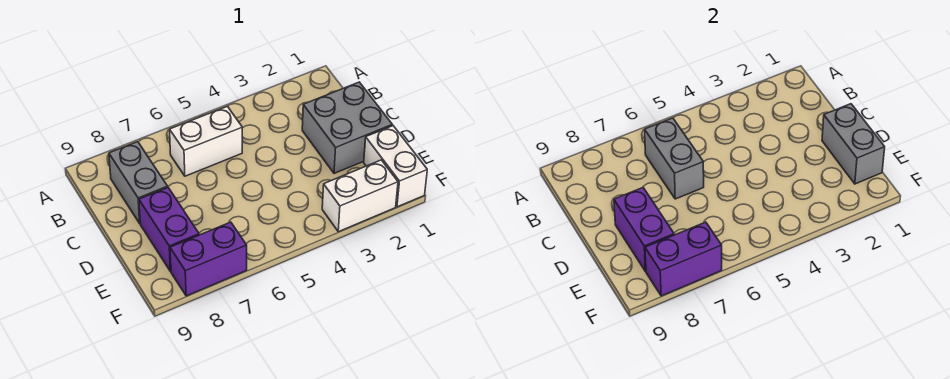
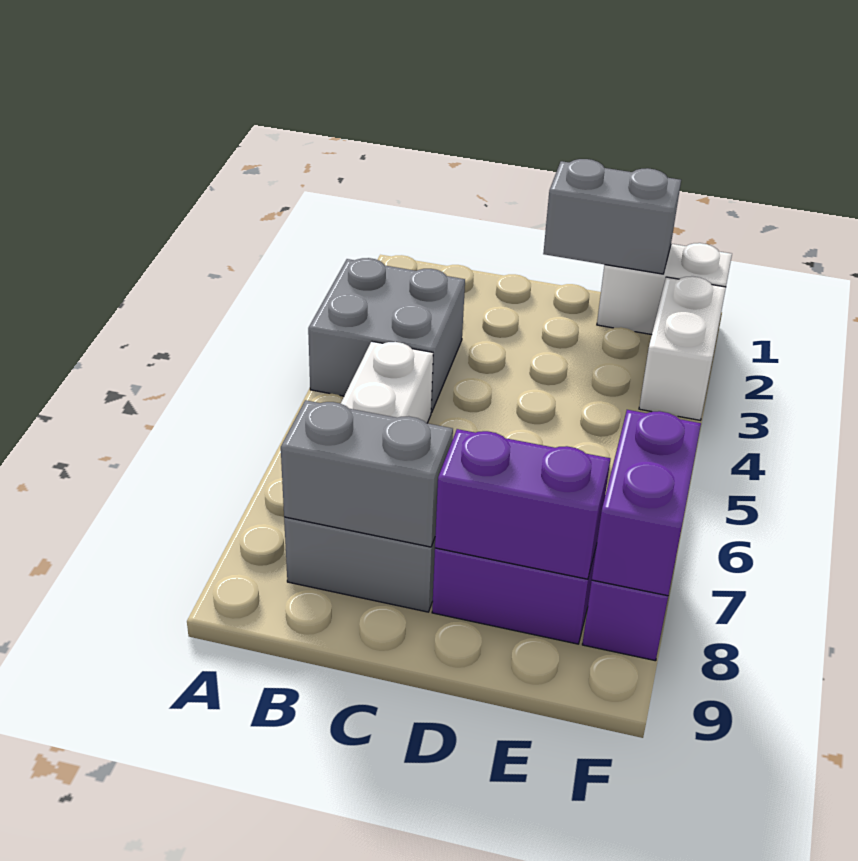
grey brick B6:C6 level 2 -> grey brick B8:C8 level 2
grey brick C1:D2 level 1 -> grey brick A3:B4 level 1

